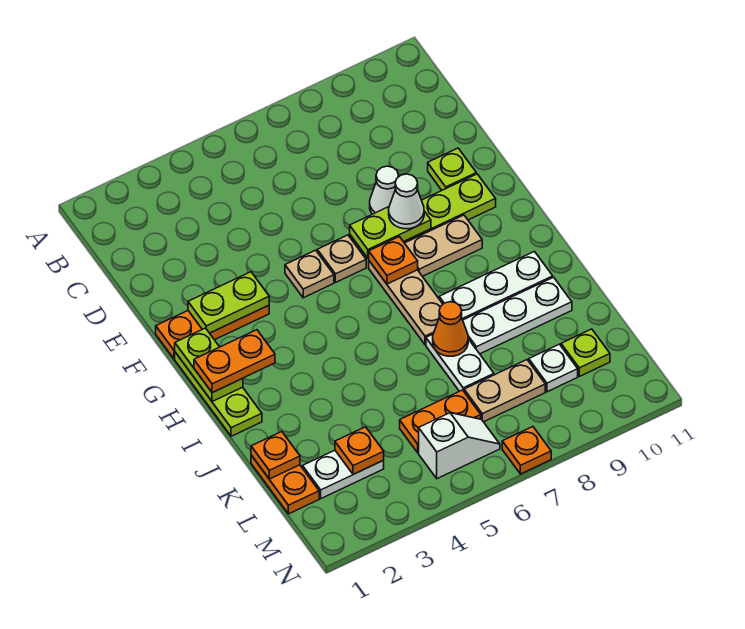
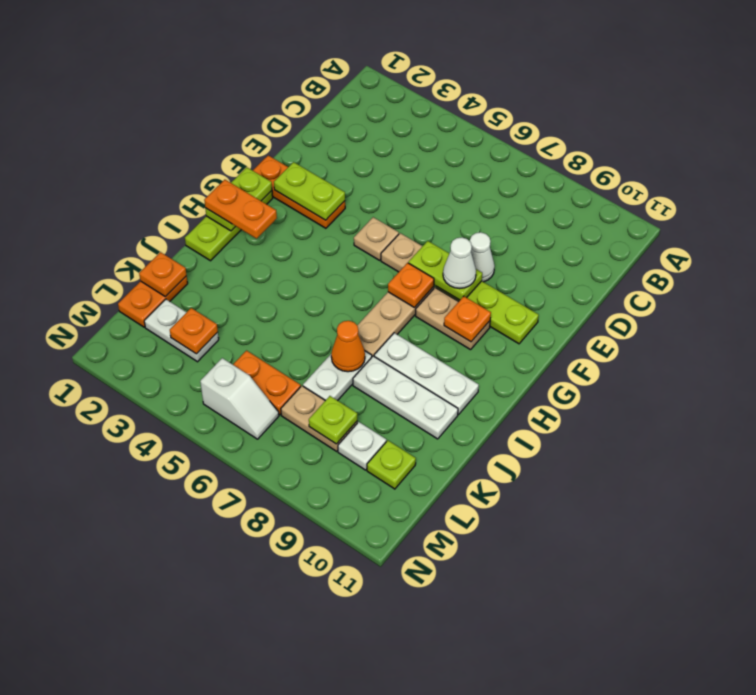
lime plate E10 level 1 -> lime plate L8 level 2
orange plate N7 level 1 -> orange plate G9 level 2

